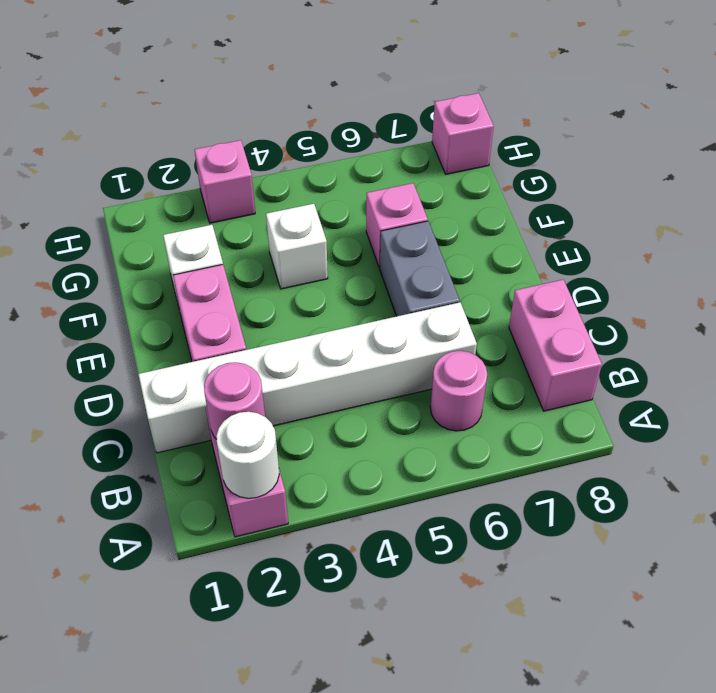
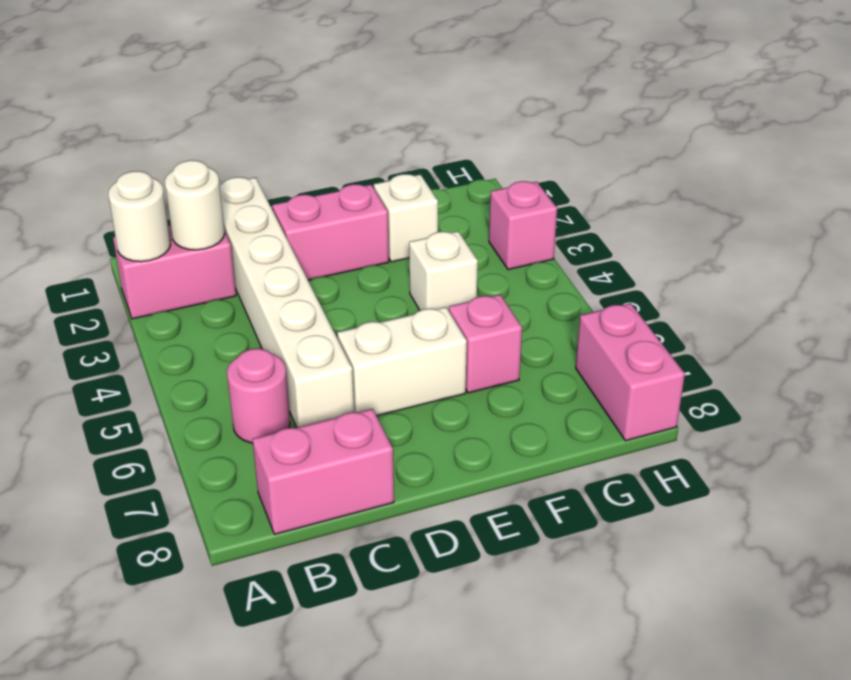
pink round brick B2 level 2 -> white round brick B2 level 2
grey brick D6:E6 level 1 -> white brick D6:E6 level 1
pink brick H8 level 1 -> pink brick H7:H8 level 1

